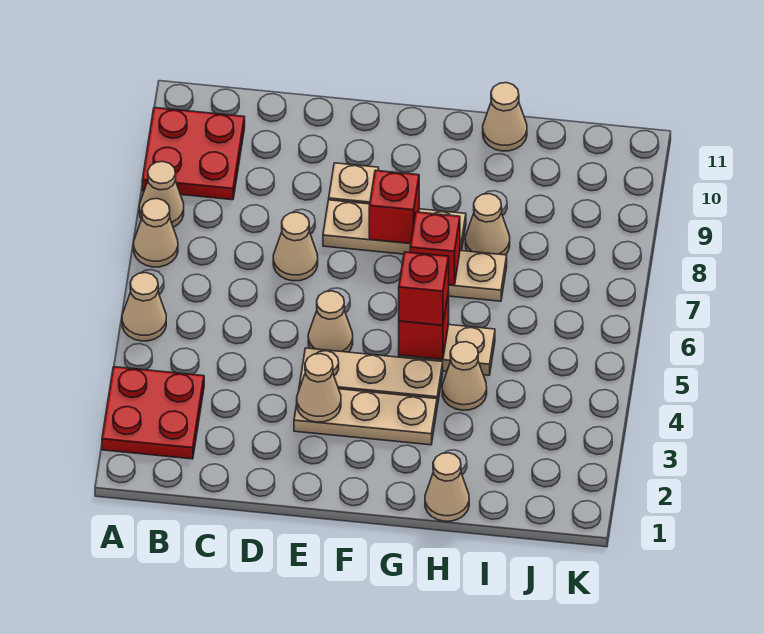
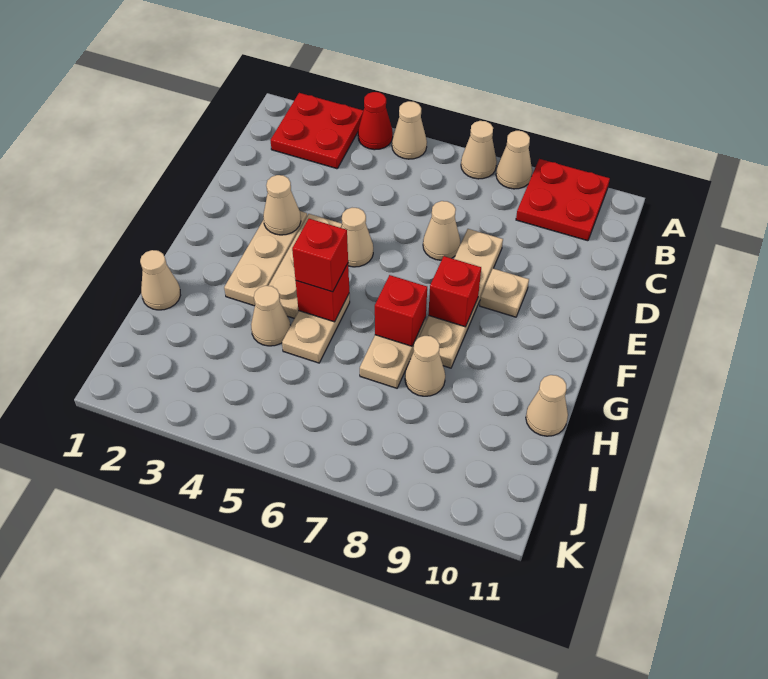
none -> red cone A4 level 1
tan plate E8:G8 level 1 -> tan plate D8:G8 level 1

